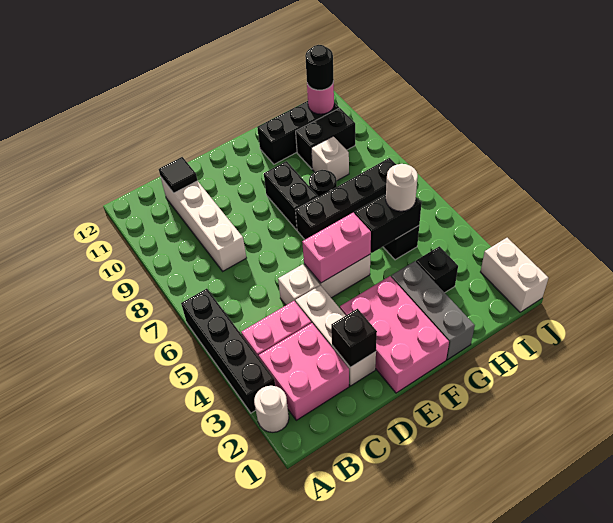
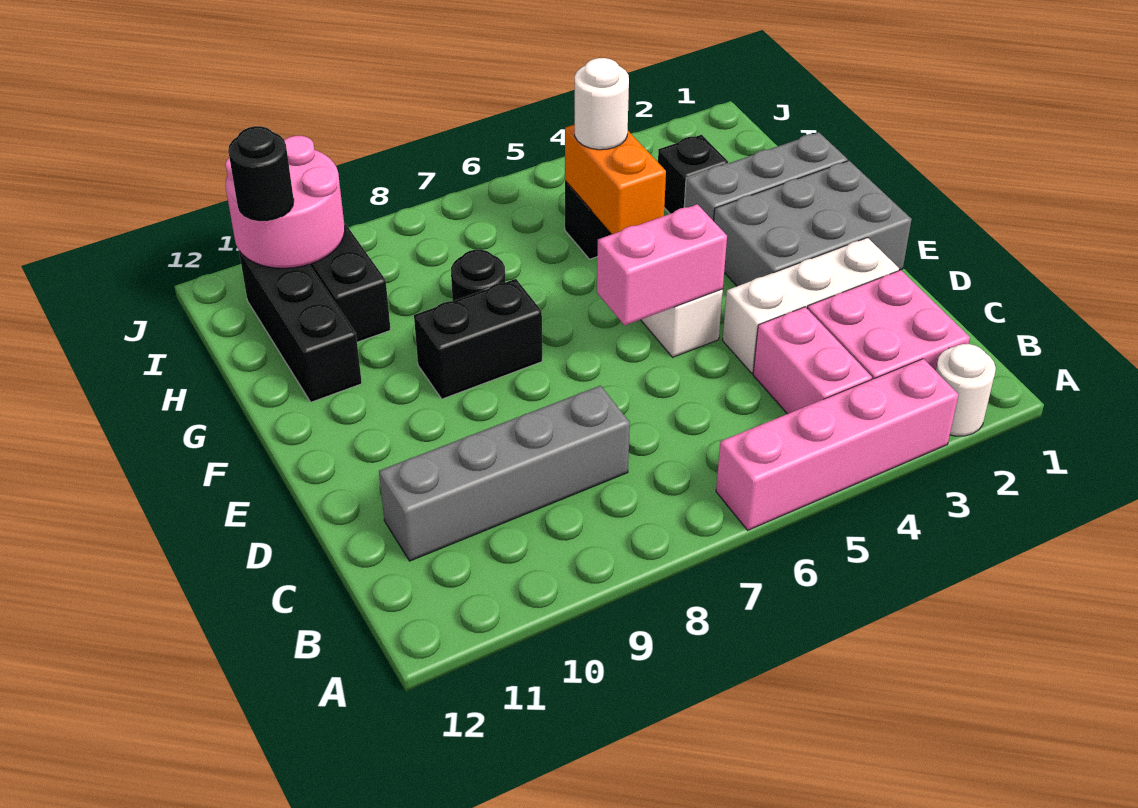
black brick A3:A6 level 1 -> pink brick A3:A6 level 1
white brick C8:C11 level 1 -> grey brick C8:C11 level 1
black tile C11 level 2 -> none
black brick D2 level 2 -> none
white brick D5 level 1 -> none
pink brick E1:F3 level 1 -> grey brick E1:F3 level 1
pink brick E5:F5 level 2 -> pink brick E5:E6 level 2
black brick F7:I7 level 1 -> none
black brick G5:H5 level 2 -> orange brick G5:H5 level 2
white brick H9 level 1 -> none
pink round brick I11 level 2 -> pink round brick I10:J11 level 2
white brick J1:J2 level 1 -> none

